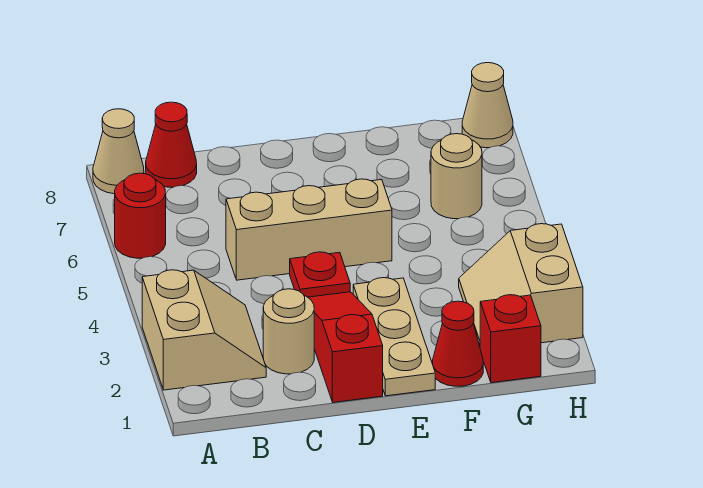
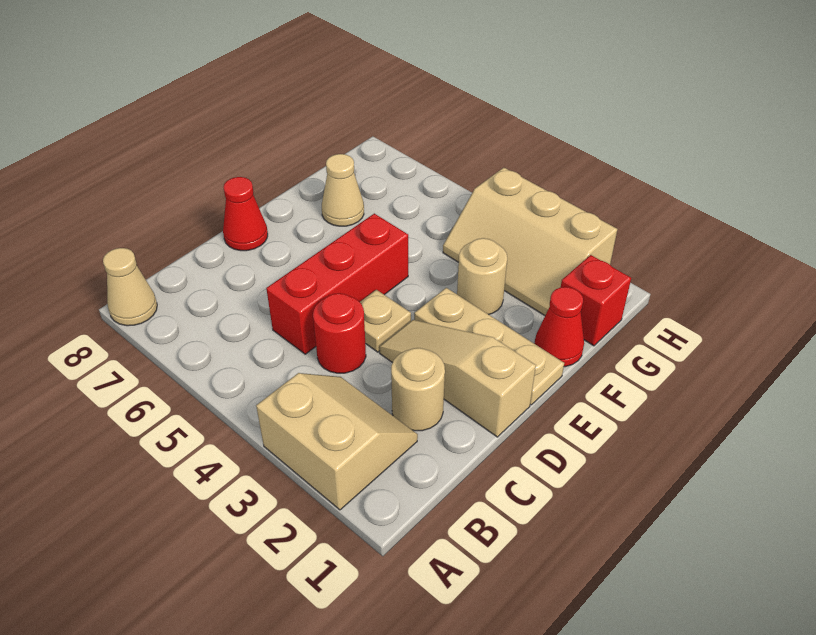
red round brick A6 level 1 -> red round brick C4 level 1
red cone B8 level 1 -> red cone D8 level 1
tan brick C5:E5 level 1 -> red brick C5:E5 level 1
red slope D1:D3 level 1 top 1 -> tan slope D1:D3 level 1 top 1
red plate D4 level 1 -> tan plate D4 level 1
tan slope G2:H3 level 1 top H -> tan slope G2:H4 level 1 top H
tan round brick G6 level 1 -> tan round brick F3 level 1
tan cone H8 level 1 -> tan cone F7 level 1

